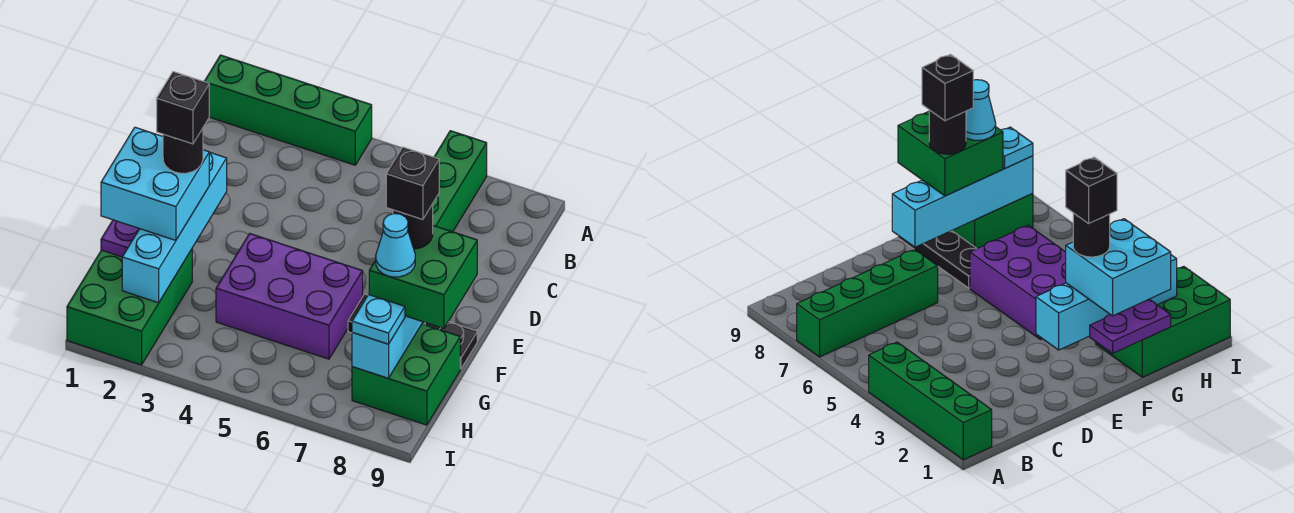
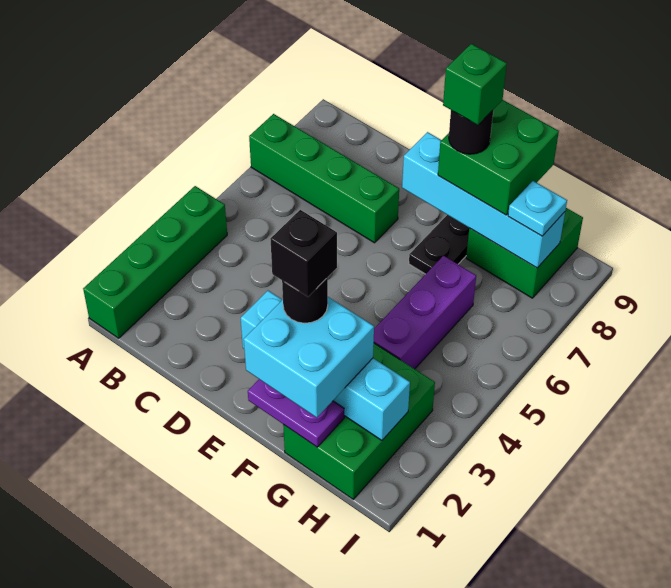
purple brick F4:G6 level 1 -> purple brick G4:G6 level 1
black brick F8 level 5 -> green brick F8 level 5
green brick G1:I2 level 1 -> green brick G1:H3 level 1
cyan cone G8 level 4 -> none

